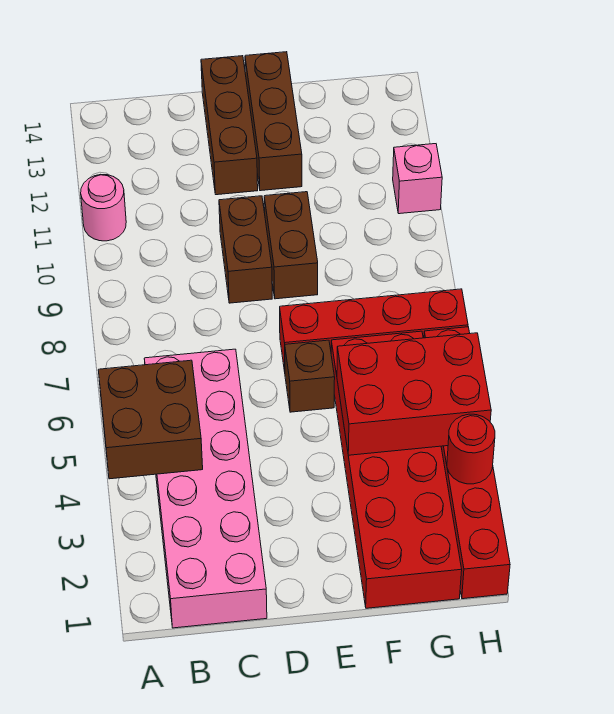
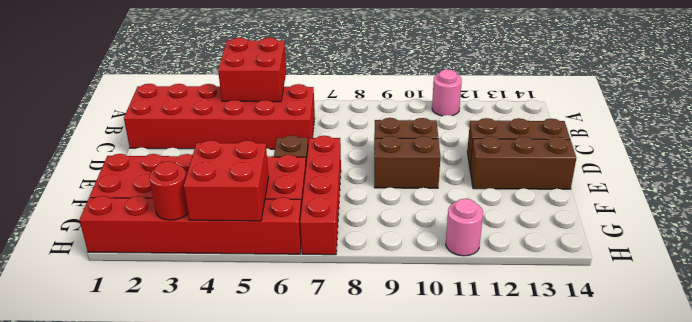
brown brick A4:B5 level 2 -> red brick A4:B5 level 2
pink brick B1:C6 level 1 -> red brick B1:C6 level 1
red brick F4:H5 level 2 -> red brick G4:H5 level 2
pink brick H11 level 1 -> pink round brick H11 level 1

